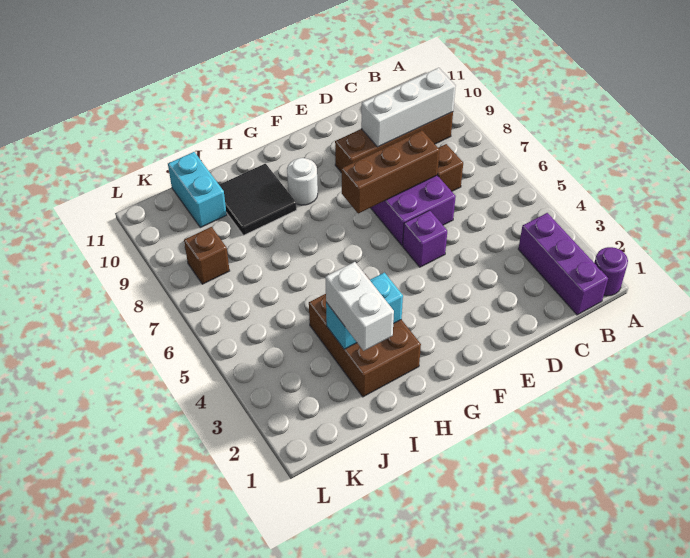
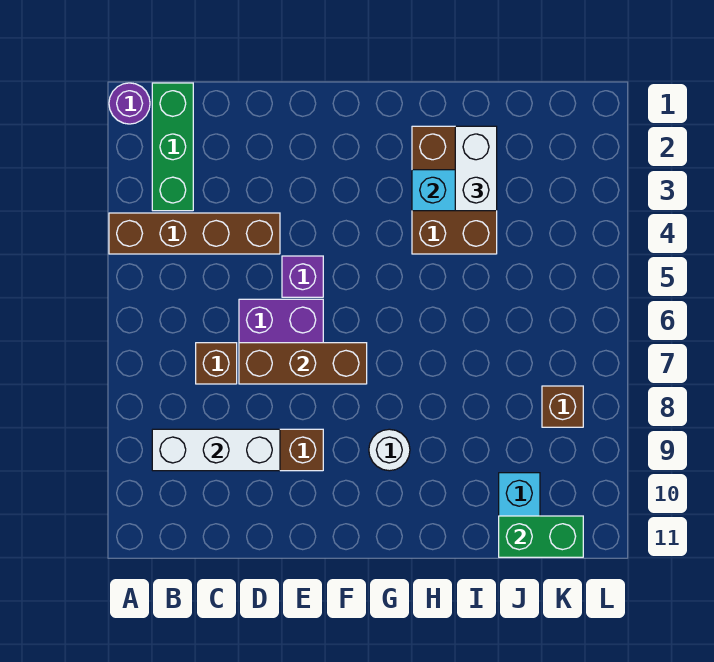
none -> brown brick A4:D4 level 1
purple brick B1:B3 level 1 -> green brick B1:B3 level 1
black tile H9:I10 level 1 -> none
none -> green brick J11:K11 level 2

